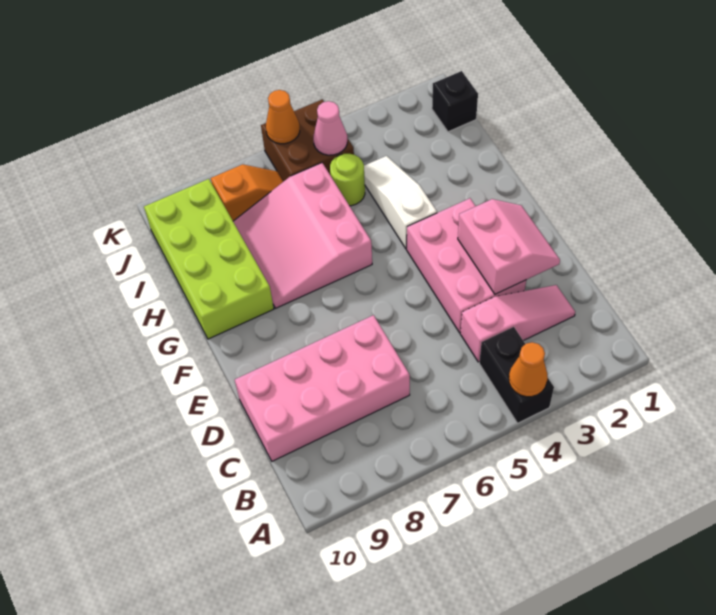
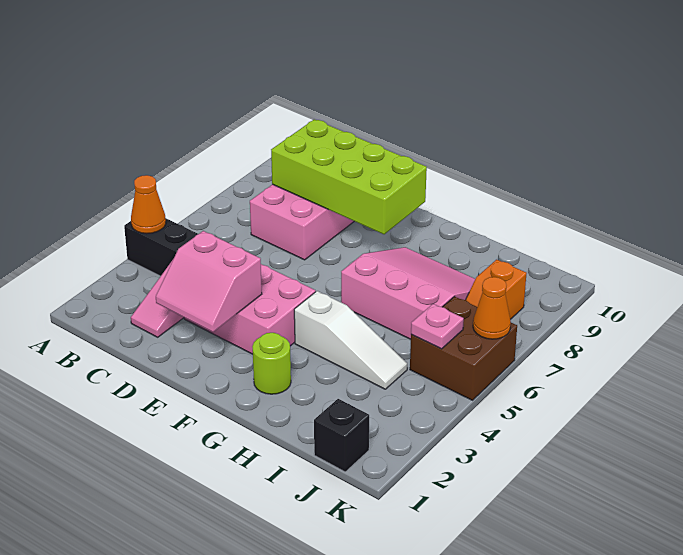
lime brick G9:J10 level 1 -> lime brick C8:F9 level 2
lime round brick I5 level 1 -> lime round brick G2 level 1
pink cone J5 level 2 -> pink plate J5 level 2

